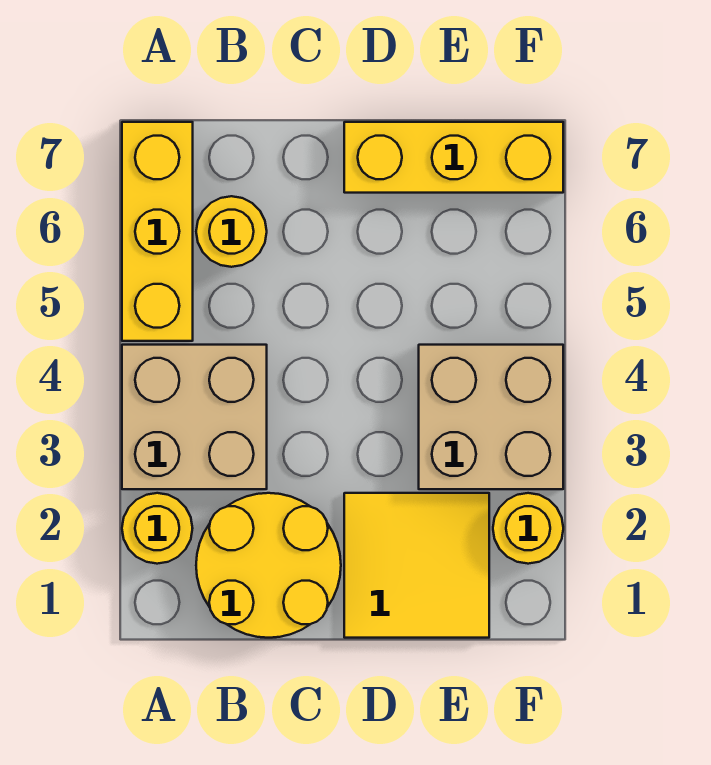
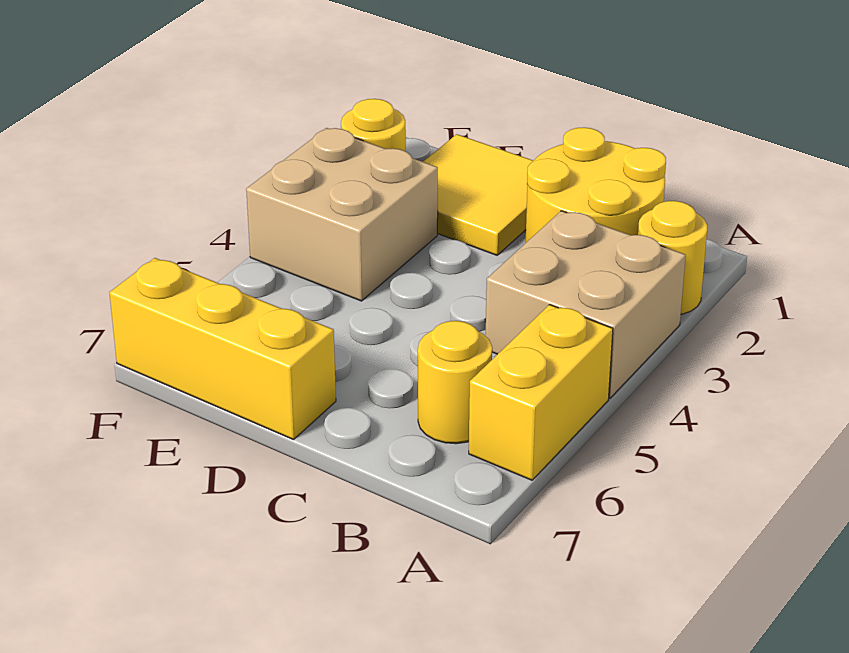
yellow brick A5:A7 level 1 -> yellow brick A5:A6 level 1

